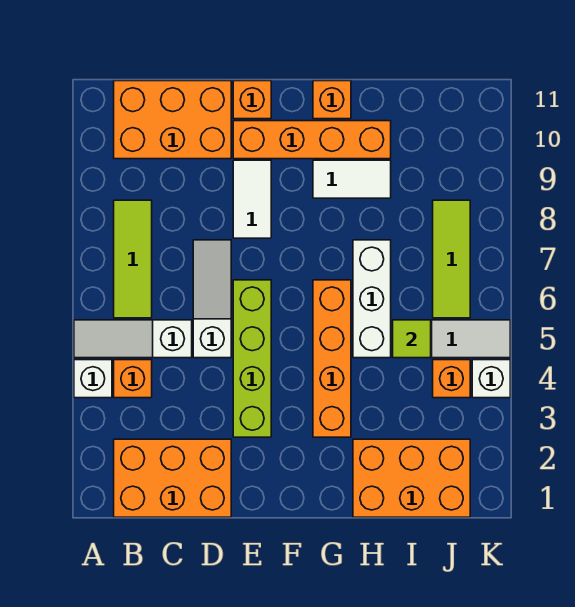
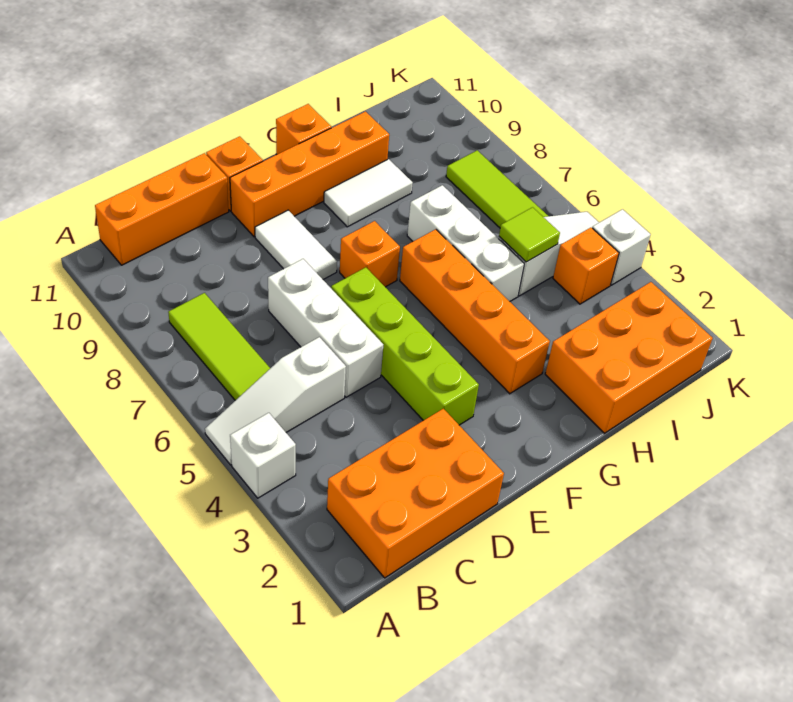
orange brick B4 level 1 -> orange brick F7 level 1
orange brick B10:D11 level 1 -> orange brick B11:D11 level 1
white slope D5:D7 level 1 top 5 -> white brick D5:D7 level 1

